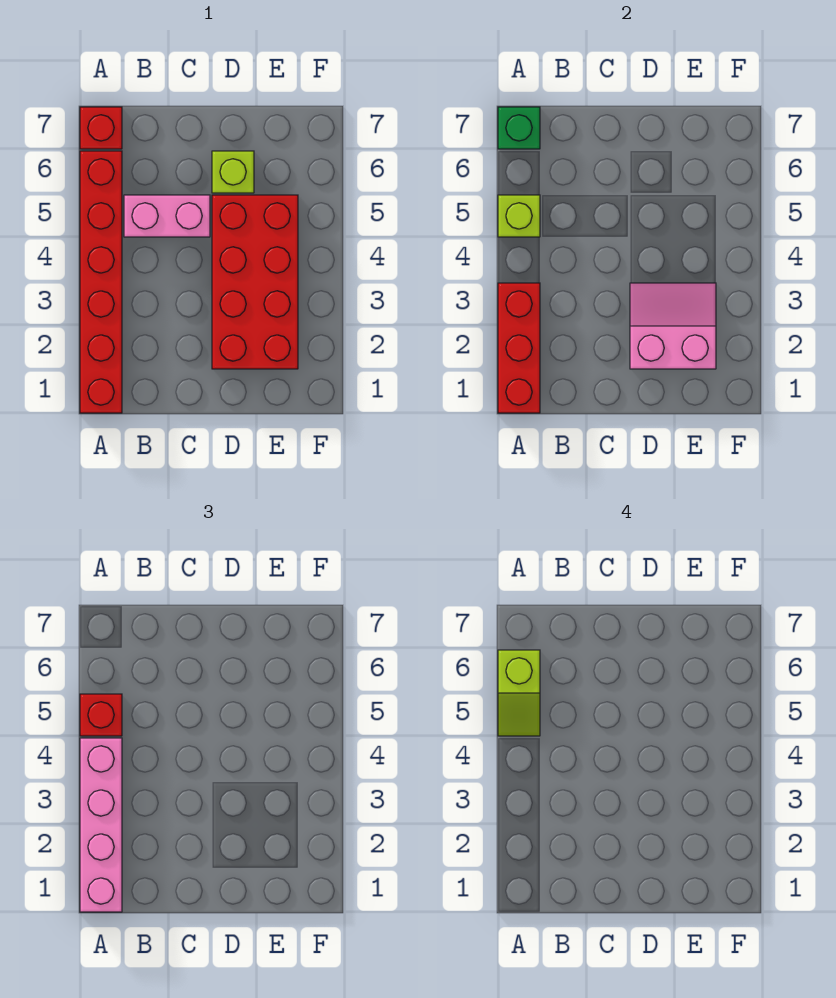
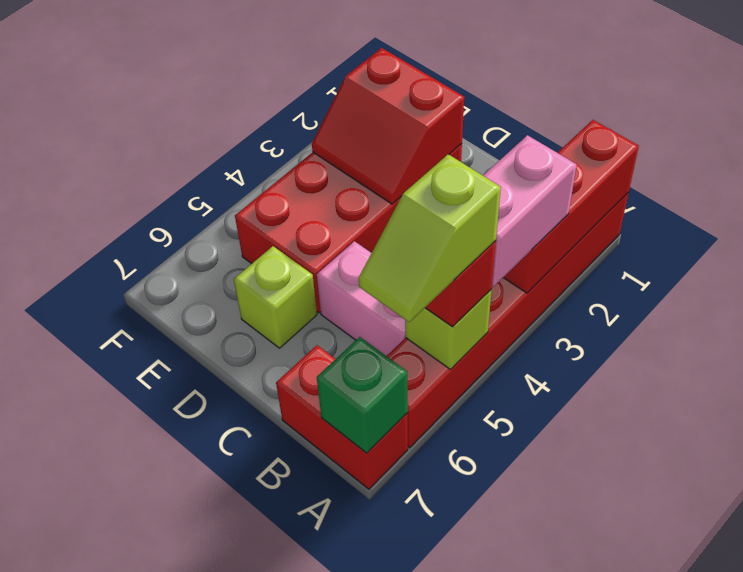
pink brick A1:A4 level 3 -> pink brick A3:A4 level 3
lime slope A5:A6 level 4 top 6 -> lime slope A5:A6 level 4 top 5
red brick A7 level 1 -> red brick A7:B7 level 1
pink slope D2:E3 level 2 top 2 -> red slope D2:E3 level 2 top 2

